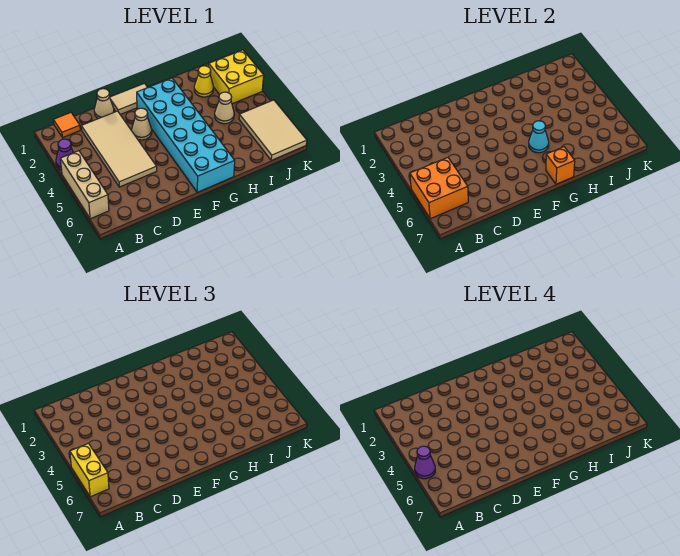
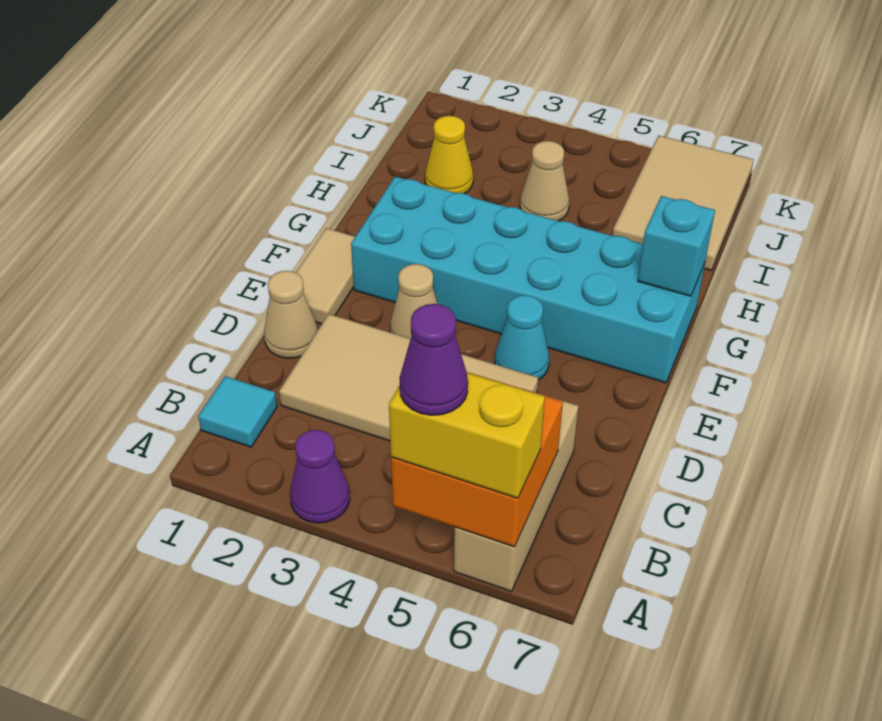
tan brick A4:A6 level 1 -> tan brick A6:C6 level 1
orange tile B1 level 1 -> cyan tile B1 level 1
cyan cone G5 level 2 -> cyan cone E5 level 1
orange brick G7 level 2 -> cyan brick G7 level 2
yellow brick J2:K3 level 1 -> none
tan tile J5:K7 level 1 -> tan tile I6:K7 level 1

